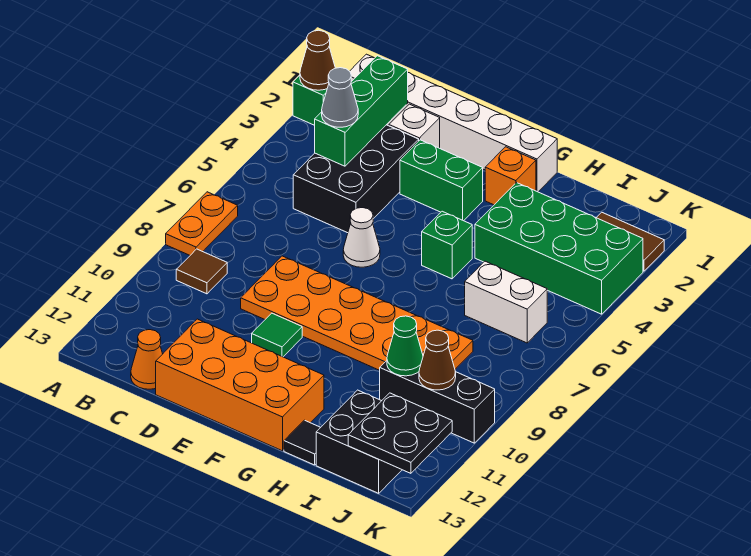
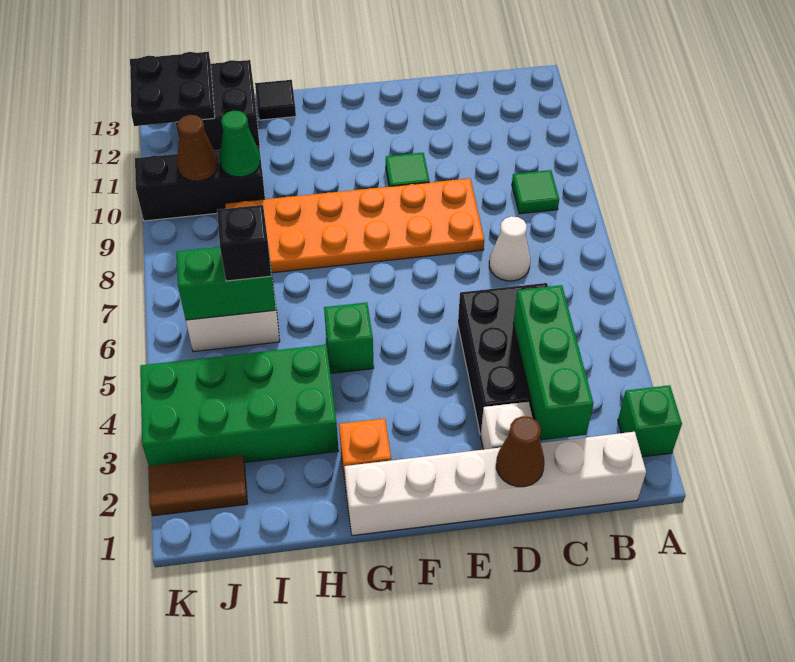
brown cone A2 level 2 -> brown cone D1 level 2
orange plate A7:A8 level 1 -> none
brown tile B9 level 1 -> green tile B9 level 1
grey cone C4 level 3 -> none
orange cone C13 level 1 -> none
orange brick D12:G13 level 1 -> none
green brick E3:F3 level 1 -> green brick I6:J6 level 2
white cone E6 level 1 -> white cone C7 level 1
none -> black brick I6 level 3

